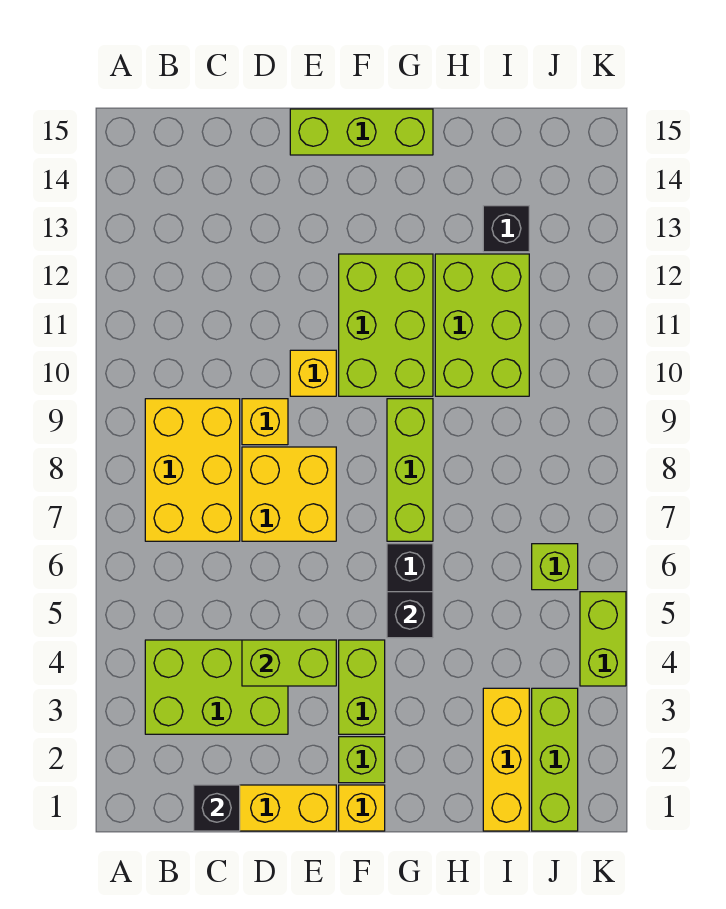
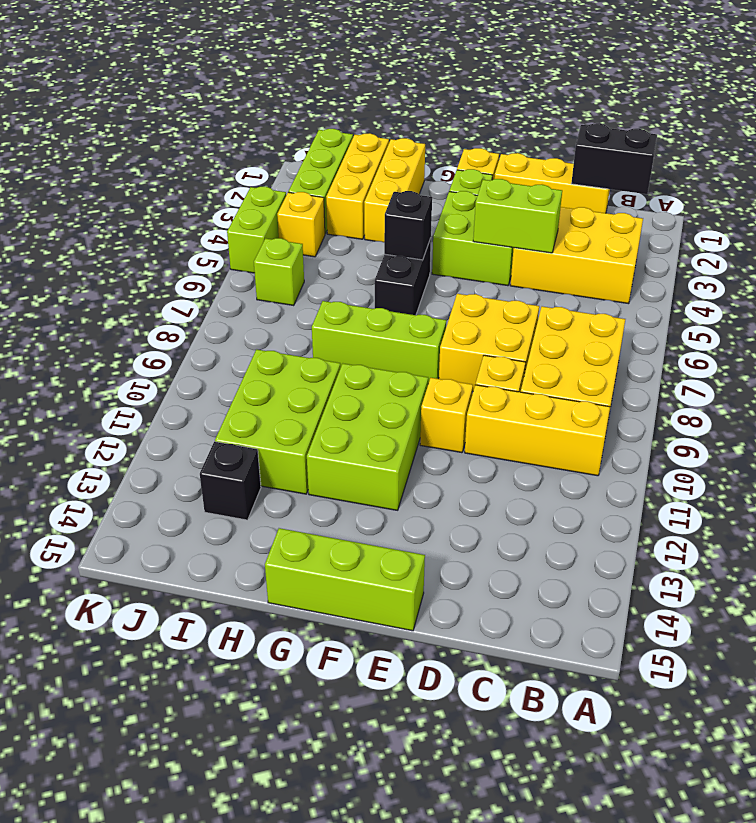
lime brick B3:D4 level 1 -> yellow brick B3:D4 level 1
none -> yellow brick B10:D10 level 1
black brick C1 level 2 -> black brick B1:C1 level 2
lime brick F3:F4 level 1 -> lime brick E3:F4 level 1
lime brick G7:G9 level 1 -> lime brick F8:H8 level 1
none -> yellow brick H1:H3 level 1
none -> yellow brick J4 level 1

